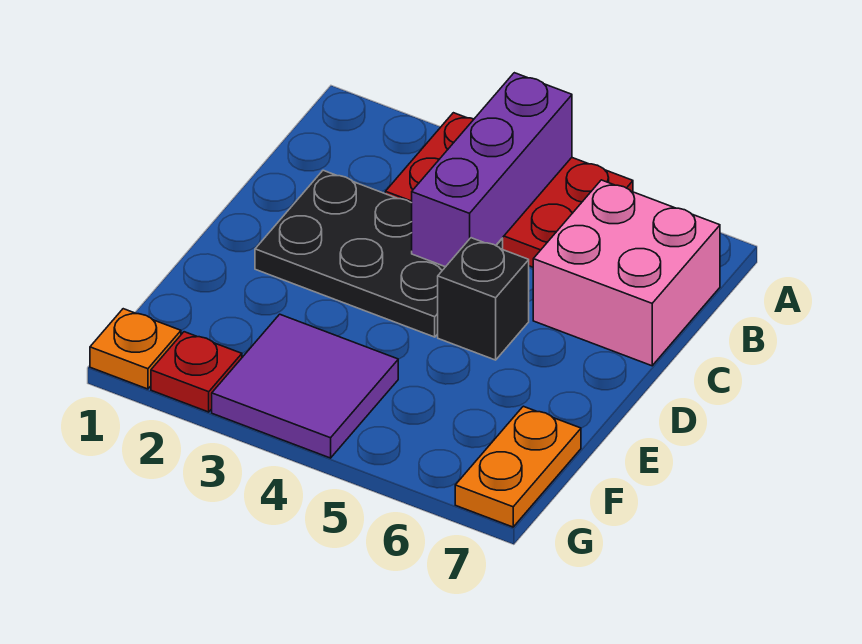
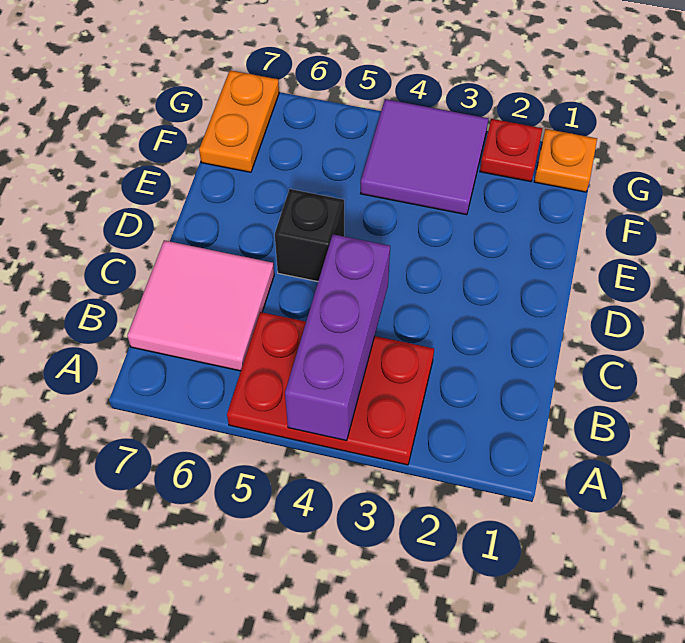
pink brick B6:C7 level 1 -> pink tile B6:C7 level 1
black plate C2:D4 level 1 -> none

